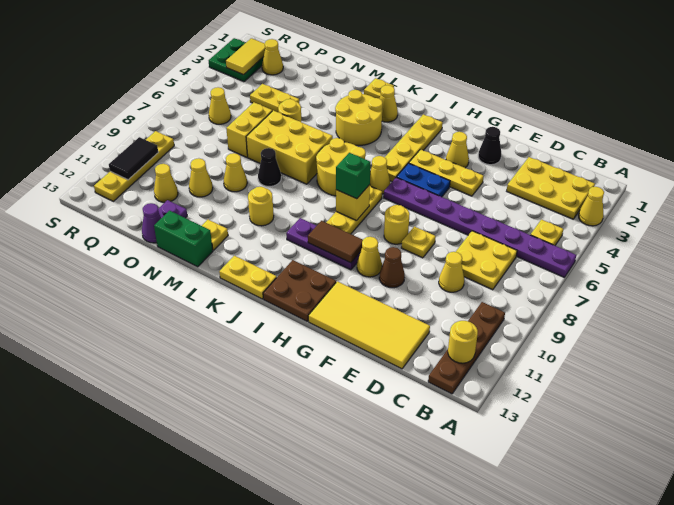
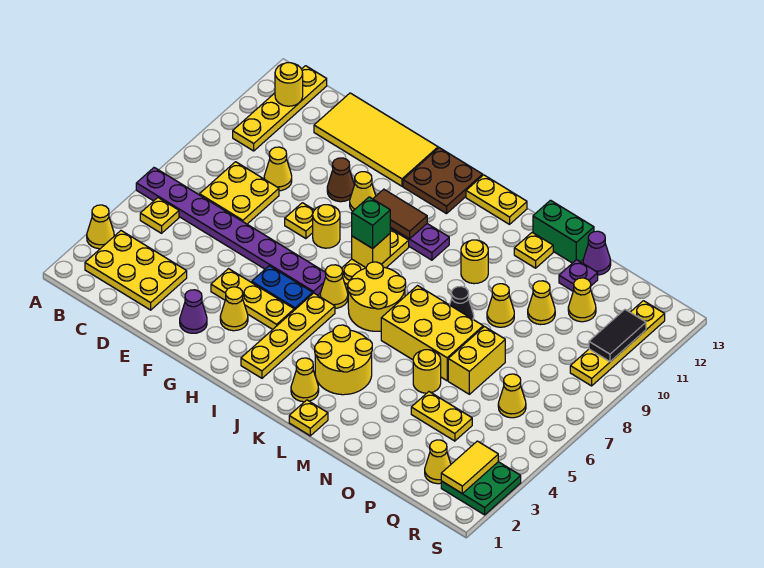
brown plate B10:B13 level 1 -> yellow plate B10:B13 level 1
black cone F2 level 1 -> purple cone F2 level 1

